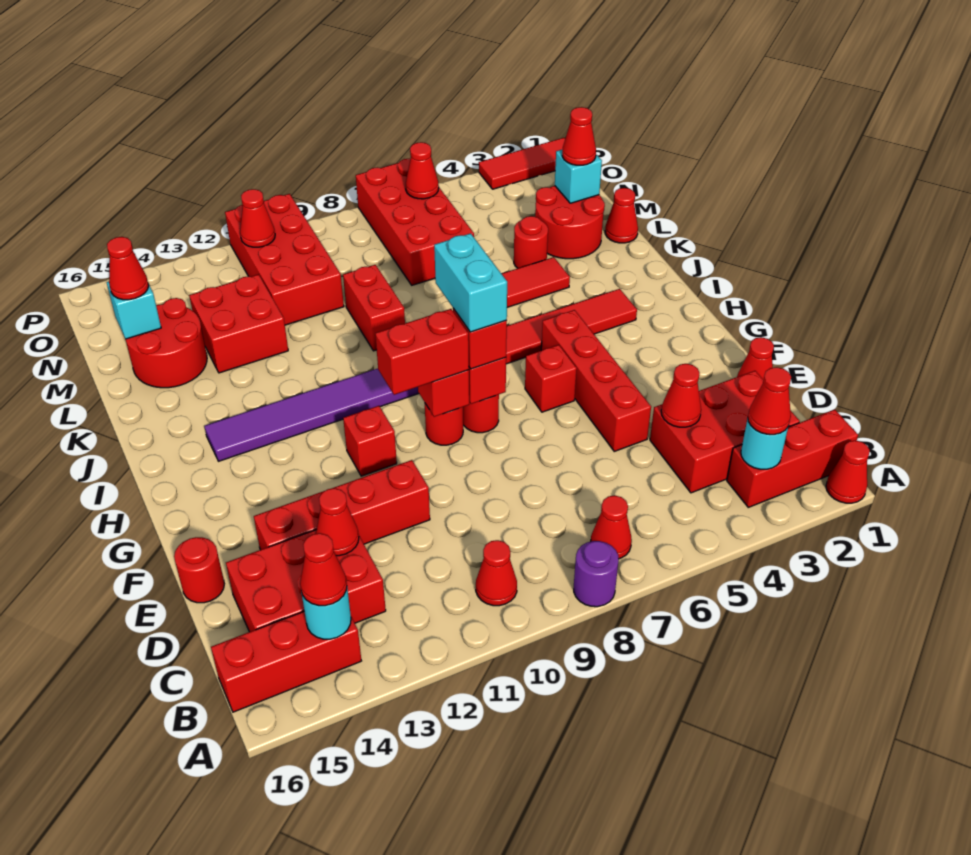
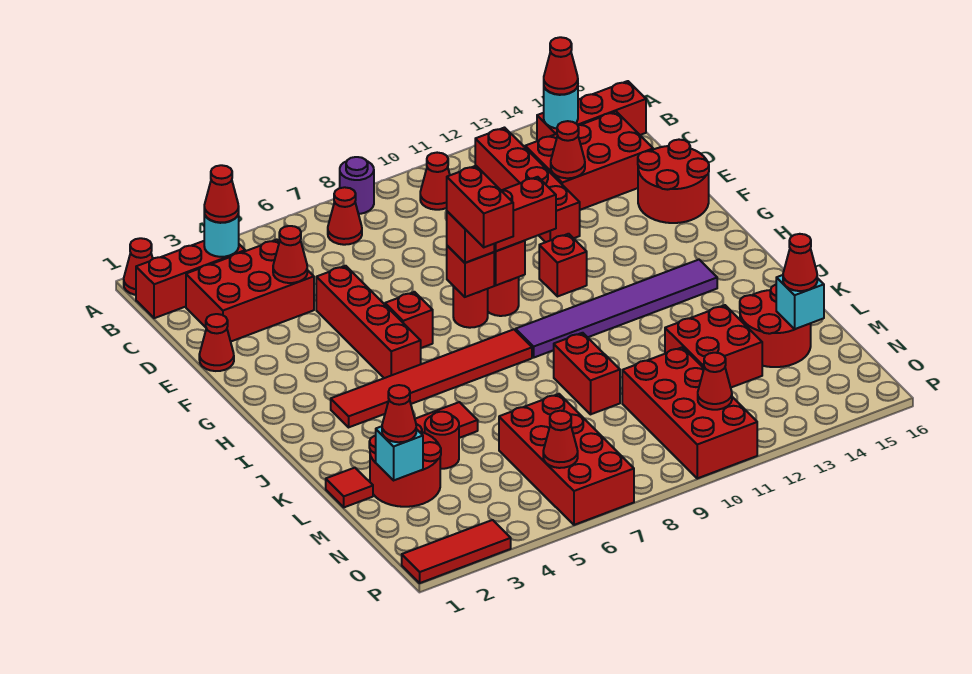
red brick E11:E14 level 1 -> red brick B12:E12 level 1
red round brick E16 level 1 -> red round brick E15:F16 level 1
cyan brick G8:H8 level 4 -> red brick G8:H8 level 4
red cone L1 level 1 -> red tile L1 level 1

